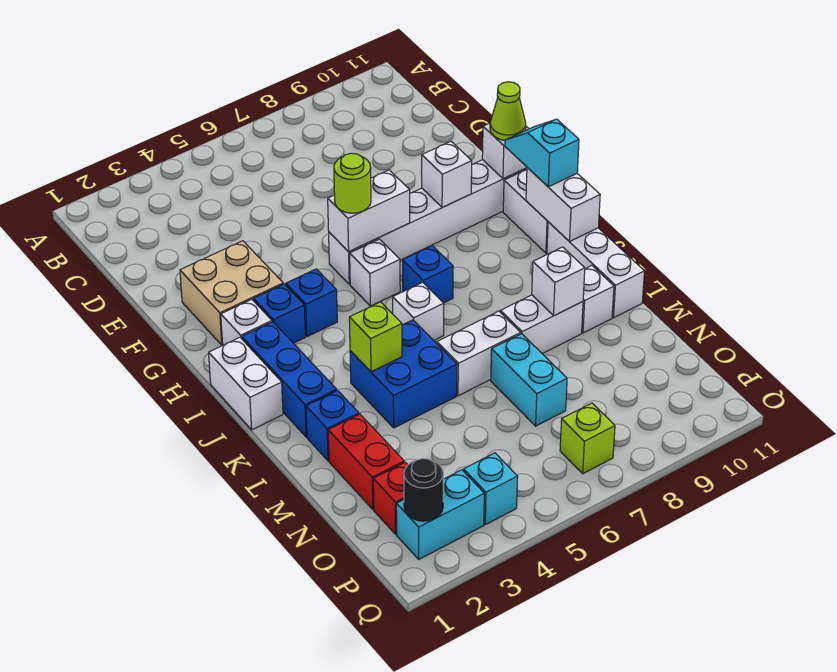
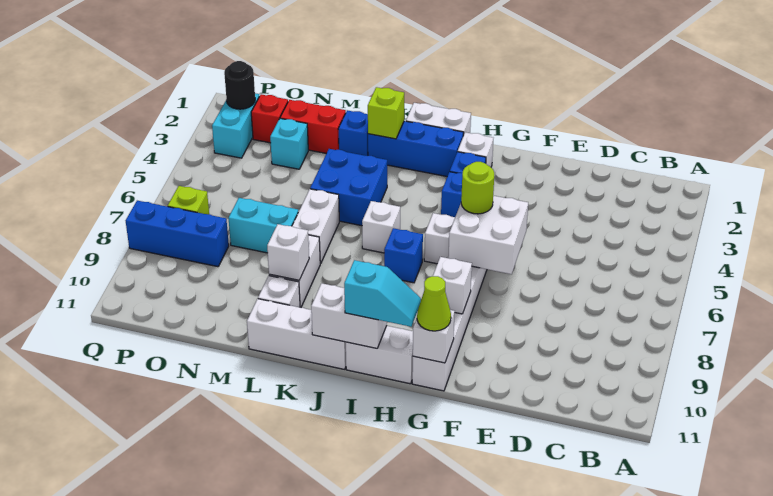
tan brick F2:G3 level 1 -> none
white brick G6:G7 level 2 -> white brick F6:G7 level 2
lime brick K4 level 2 -> lime brick K2 level 2
none -> blue brick O8:Q8 level 1
cyan brick P4 level 1 -> cyan brick N3 level 1

